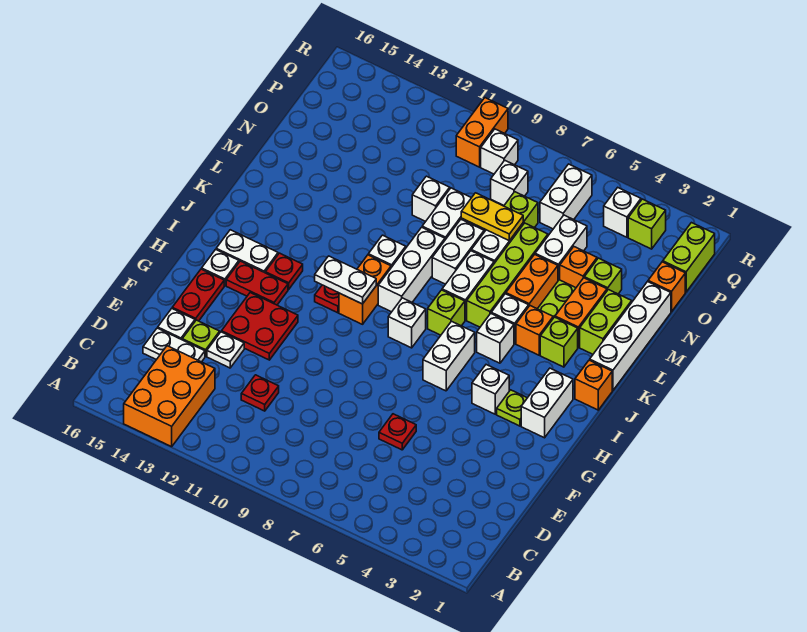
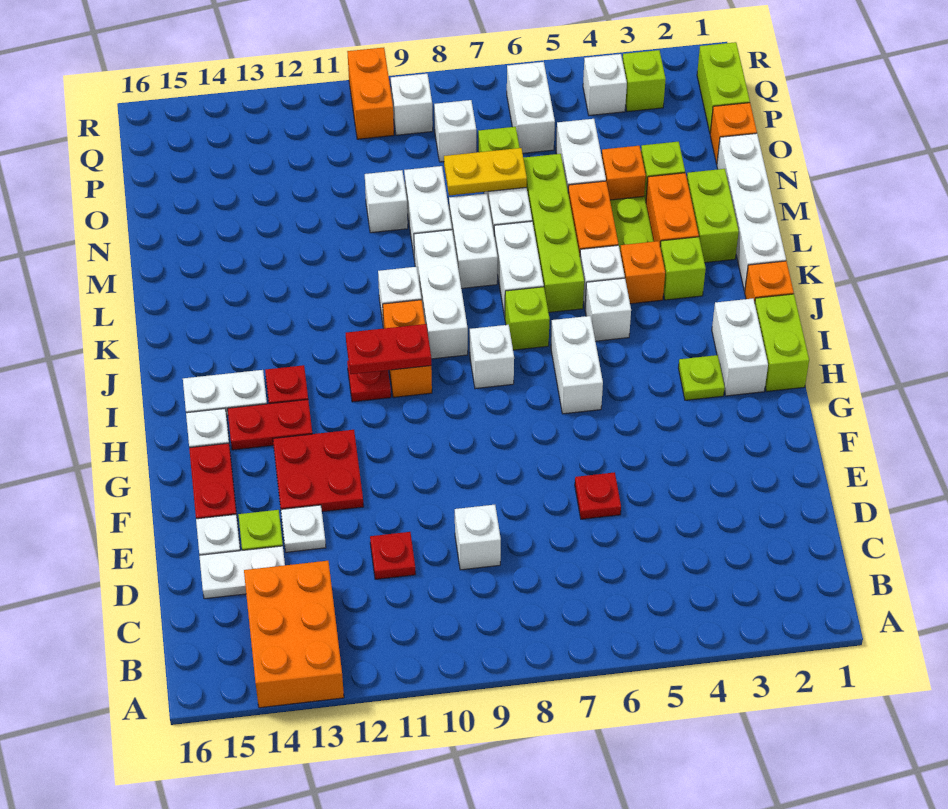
none -> lime brick H1:I1 level 1
white brick H4 level 1 -> white brick D9 level 1
white plate I10:I11 level 2 -> red plate I10:I11 level 2

